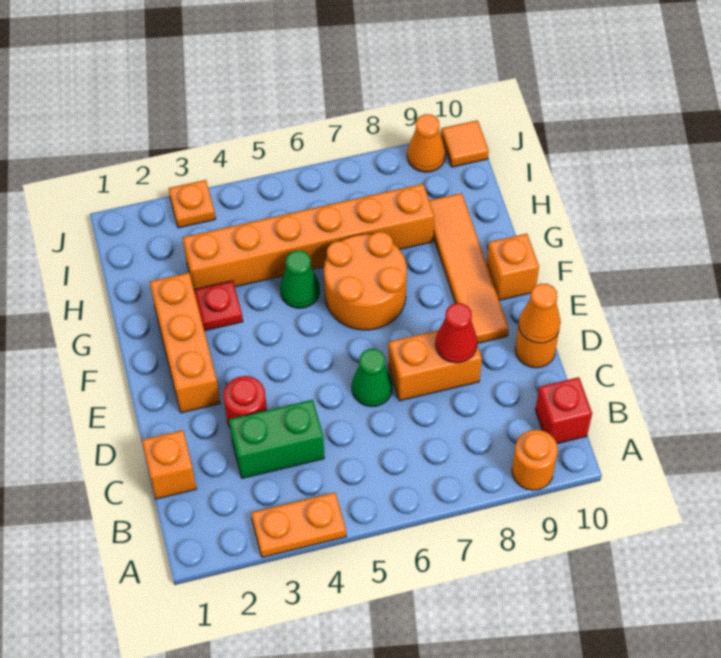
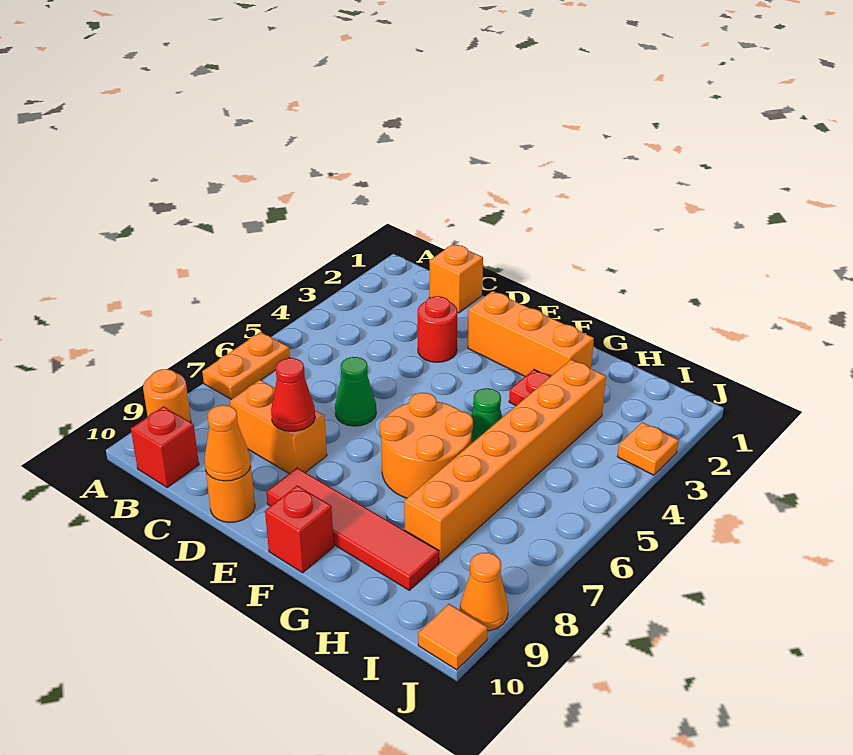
orange plate A3:A4 level 1 -> orange plate A6:A7 level 1
green brick C3:C4 level 1 -> none
orange brick D7:D8 level 1 -> orange brick C8:D8 level 1
orange tile E9:H9 level 1 -> red tile E9:H9 level 1
orange brick F10 level 1 -> red brick F10 level 1

